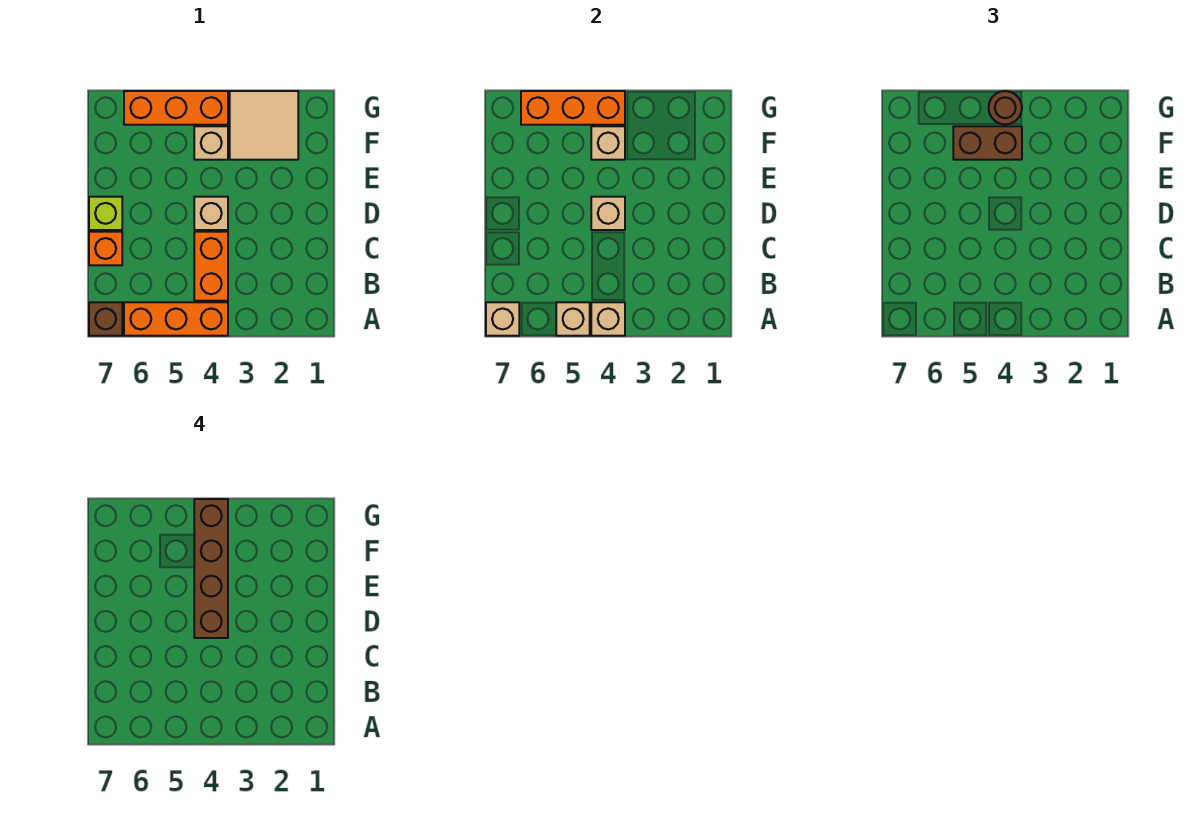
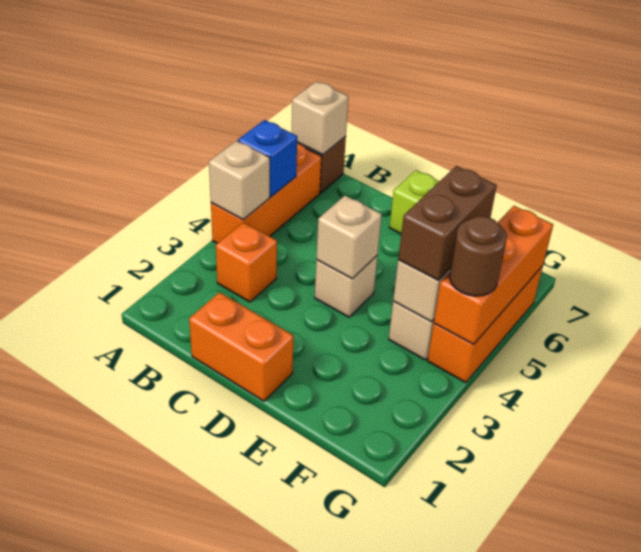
tan brick A5 level 2 -> blue brick A5 level 2
orange brick B4:C4 level 1 -> orange brick C1:D1 level 1
orange brick C7 level 1 -> orange brick B3 level 1
brown brick D4:G4 level 4 -> none
tan tile F2:G3 level 1 -> none

